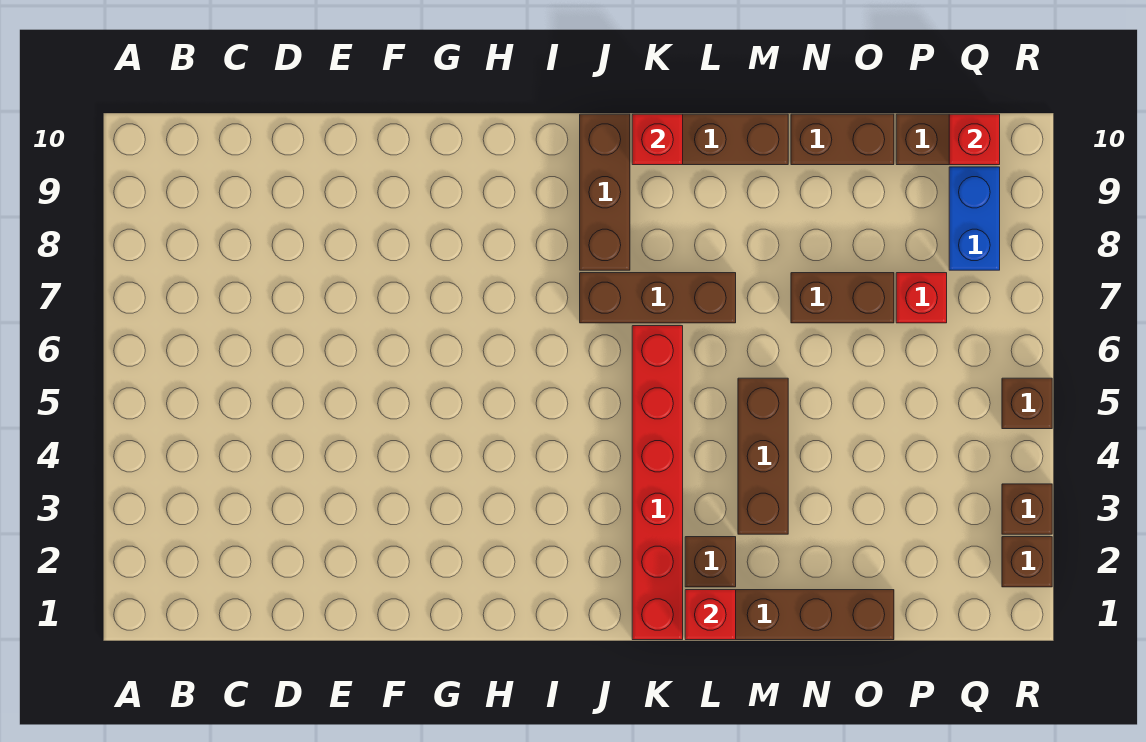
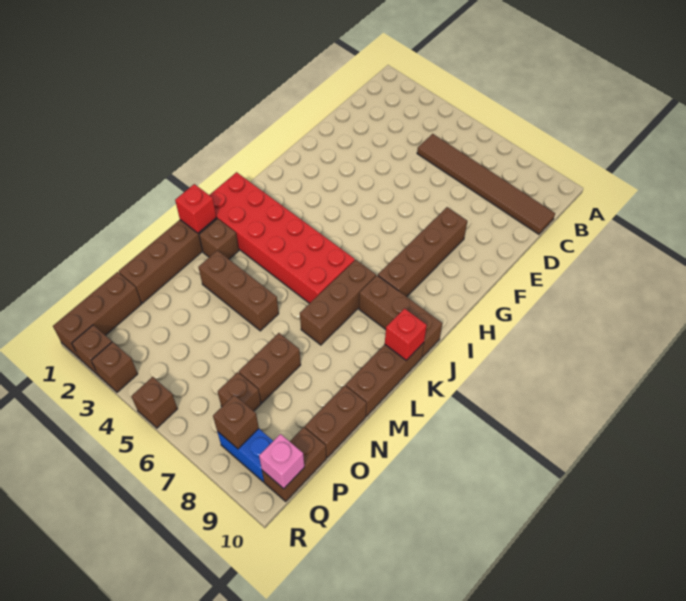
none -> brown tile C5:C10 level 1
none -> brown brick F8:I8 level 1
red brick K1:K6 level 1 -> red brick J1:K6 level 1
none -> brown brick P1:R1 level 1
red brick P7 level 1 -> brown brick P7 level 1
none -> brown brick Q8 level 2
red brick Q10 level 2 -> pink brick Q10 level 2

